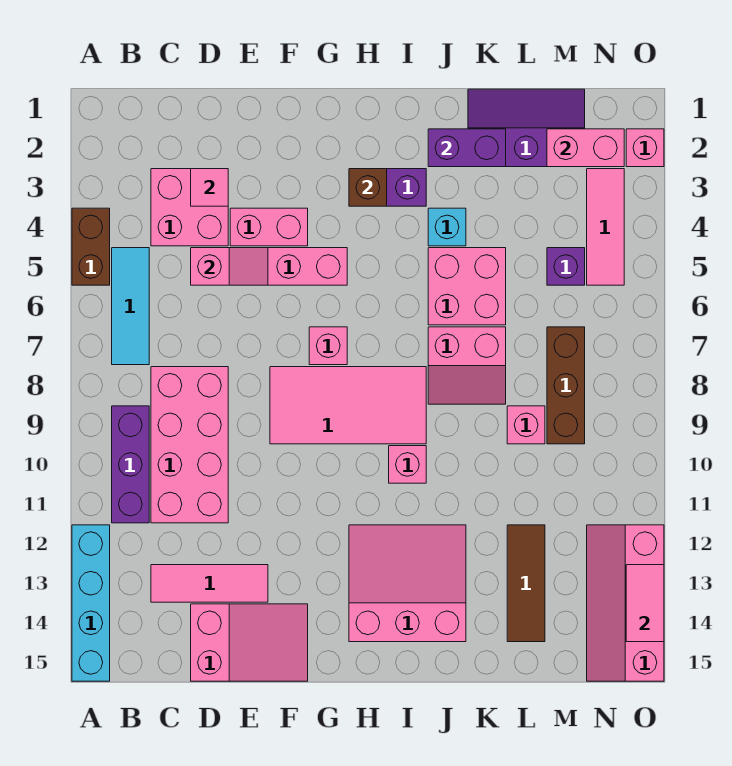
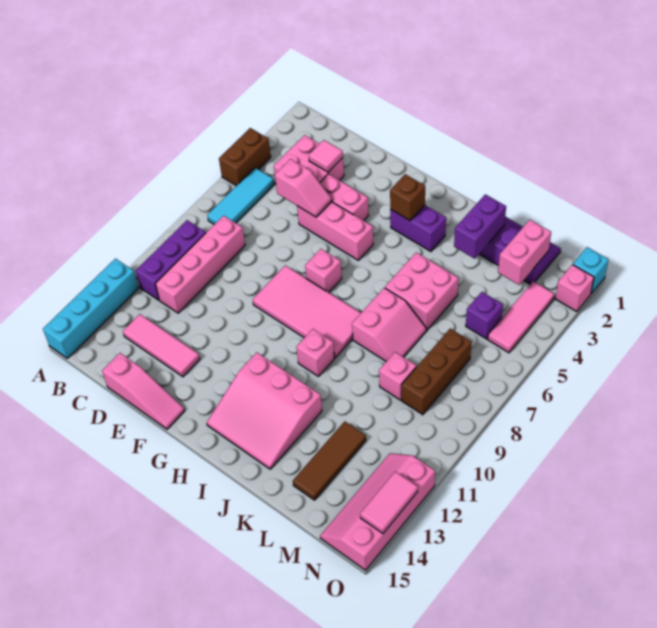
pink brick C8:D11 level 1 -> pink brick C8:C11 level 1
pink slope D14:F15 level 1 top D -> pink slope D15:F15 level 1 top D
pink slope H12:J14 level 1 top 14 -> pink slope H12:J14 level 1 top 12
purple brick J2:K2 level 2 -> purple brick K2:K3 level 2
cyan brick J4 level 1 -> cyan brick O1 level 1
pink slope J7:K8 level 1 top 7 -> pink slope J7:K8 level 1 top J
pink brick M2:N2 level 2 -> pink brick M2:M3 level 2

